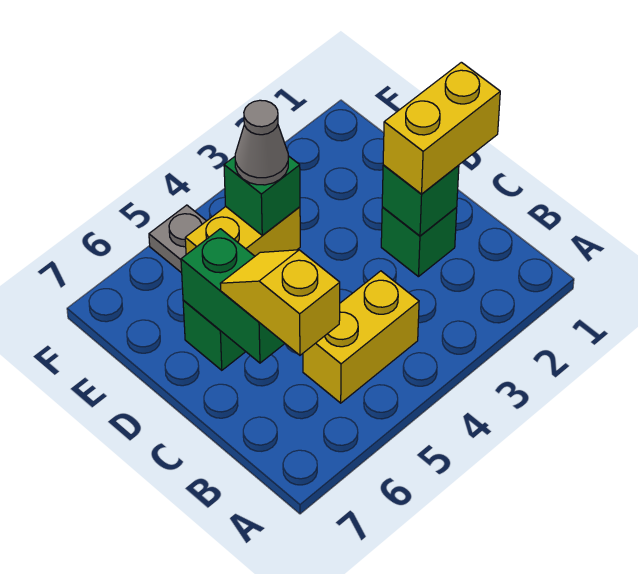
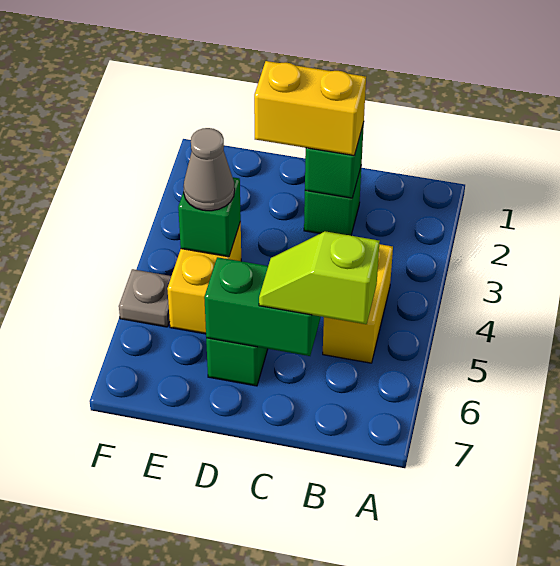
yellow slope B6:C6 level 3 top B -> lime slope B6:C6 level 3 top B
yellow brick C1:C2 level 3 -> yellow brick C2:D2 level 3

